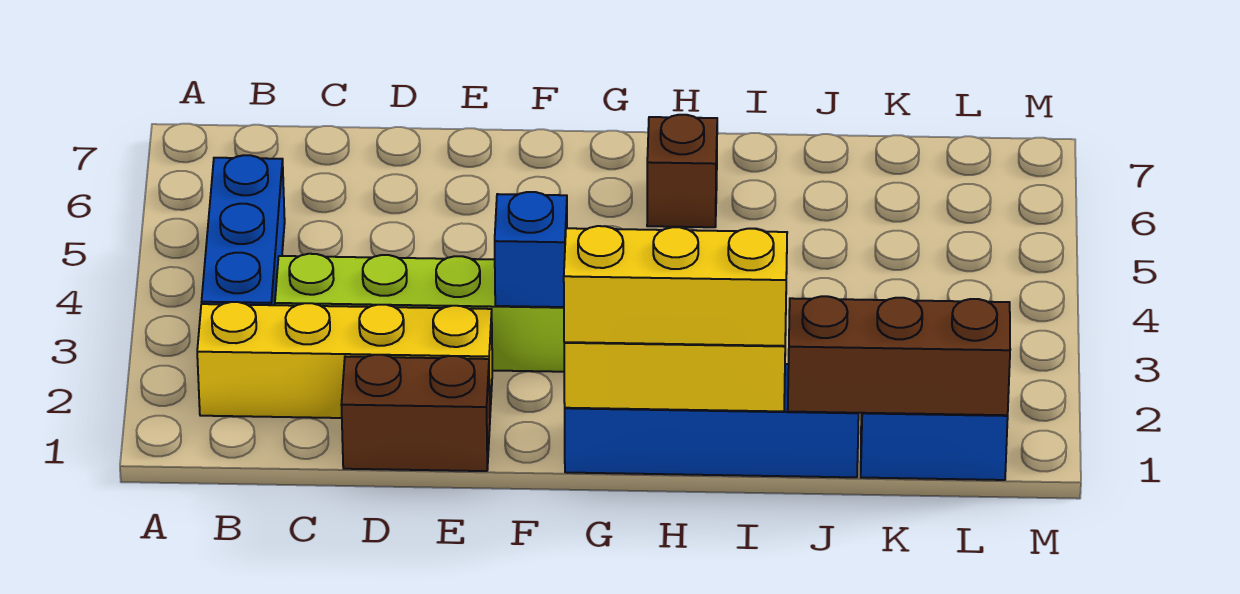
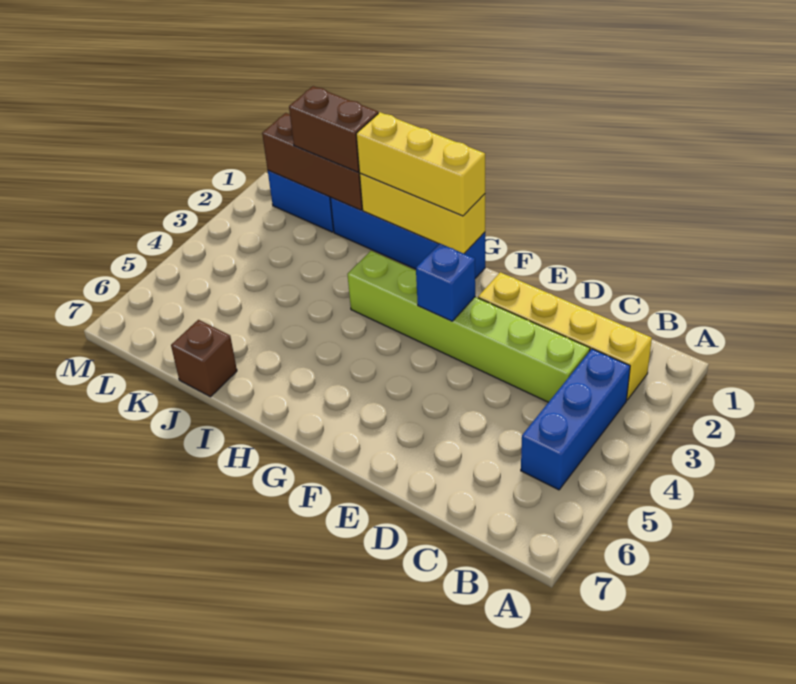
brown brick D1:E1 level 1 -> brown brick J1:K1 level 3
brown brick H6 level 1 -> brown brick J7 level 1

